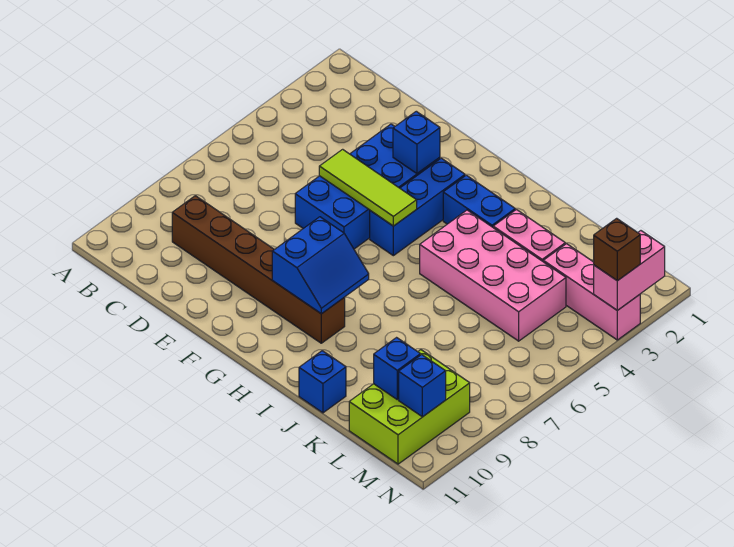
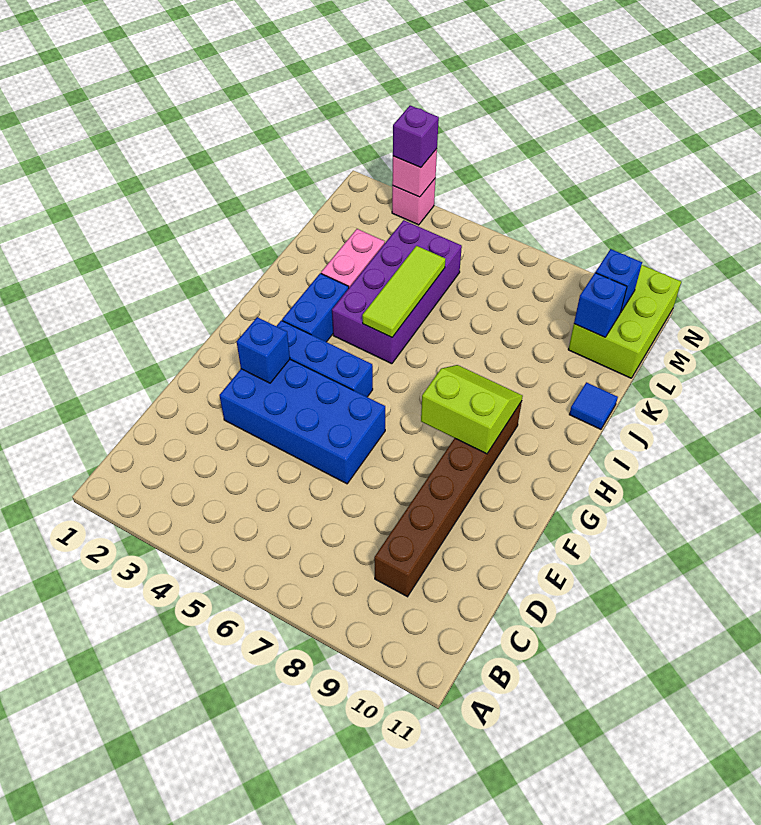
lime tile E5:G5 level 2 -> lime tile I5:K5 level 2
blue slope G8:H9 level 2 top G -> lime slope G8:H9 level 2 top G
pink brick I4:L5 level 1 -> purple brick I4:L5 level 1
blue brick J11 level 1 -> blue tile J11 level 1
pink brick L3:N3 level 1 -> pink brick N3 level 1
lime brick L9:M11 level 1 -> lime brick L10:N11 level 1
pink brick N2:N3 level 2 -> pink brick N3 level 2
brown brick N3 level 3 -> purple brick N3 level 3

